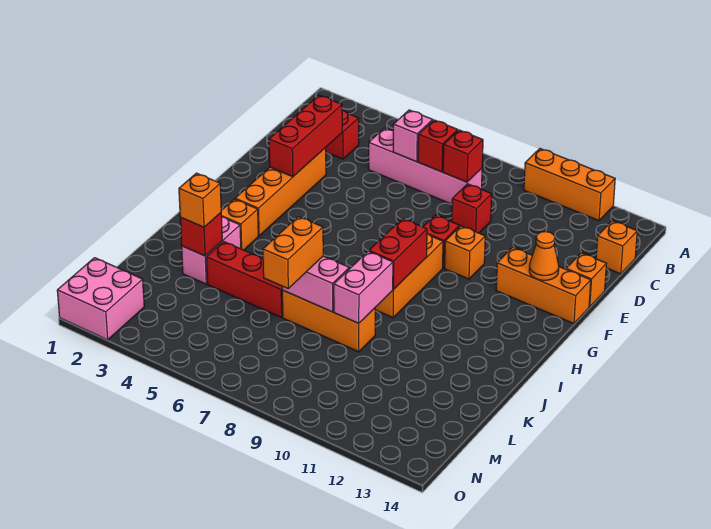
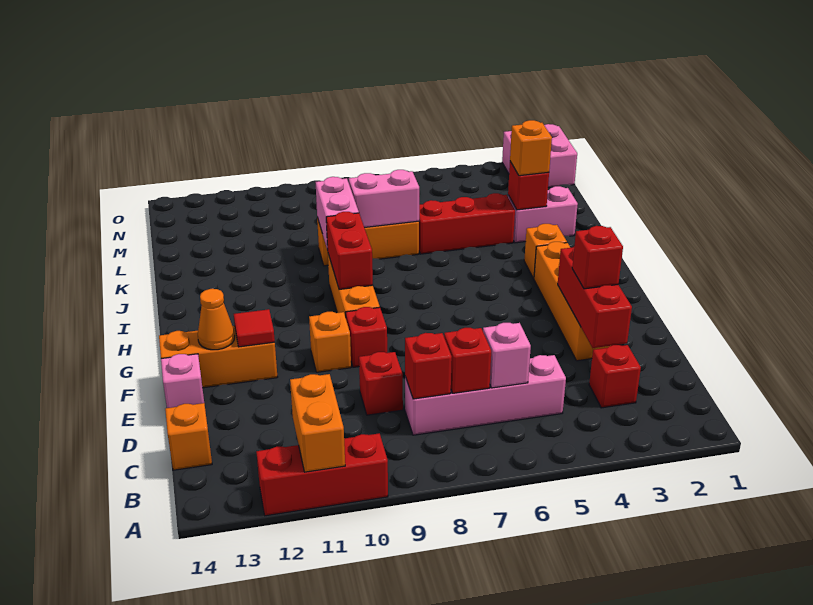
orange brick A10:A12 level 1 -> red brick A10:A12 level 1
none -> red brick E3 level 3
orange brick E14 level 1 -> pink brick E14 level 1
none -> red tile F12 level 2
pink brick J3:K3 level 1 -> pink brick K2:K3 level 1
orange brick K7:L7 level 3 -> orange brick A11:B11 level 2

